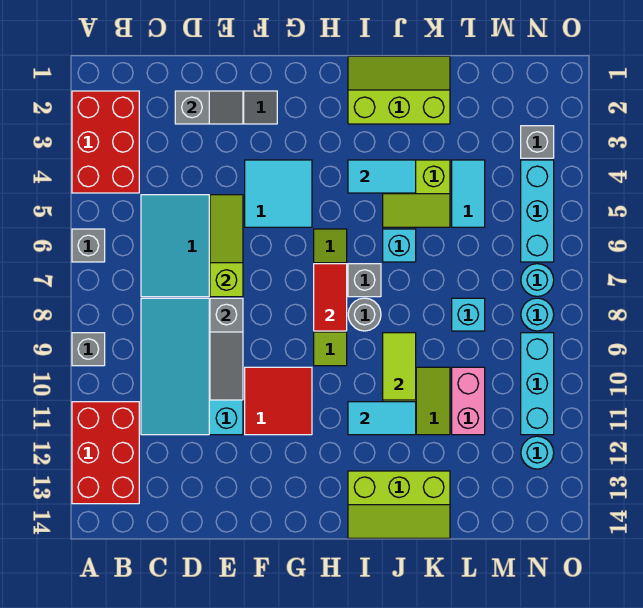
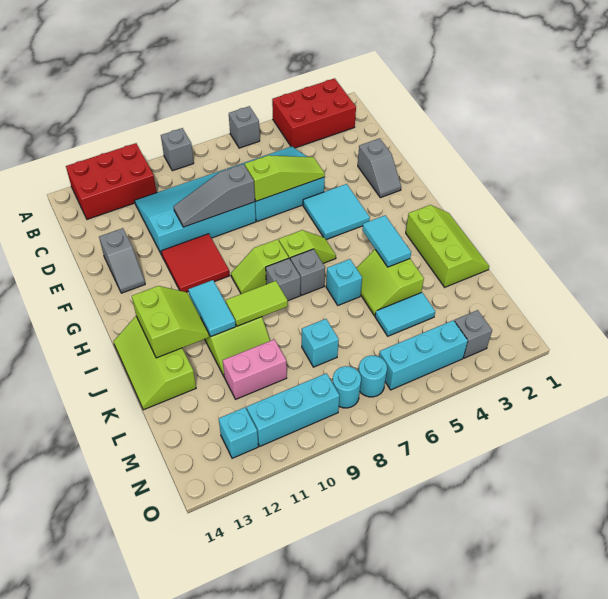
grey slope D2:E2 level 2 top D -> grey slope E13:F13 level 1 top E
red tile H7:H8 level 2 -> none
grey round brick I8 level 1 -> grey brick I8 level 1
none -> lime slope I12:J13 level 2 top 13
cyan round brick N12 level 1 -> cyan brick N12 level 1

